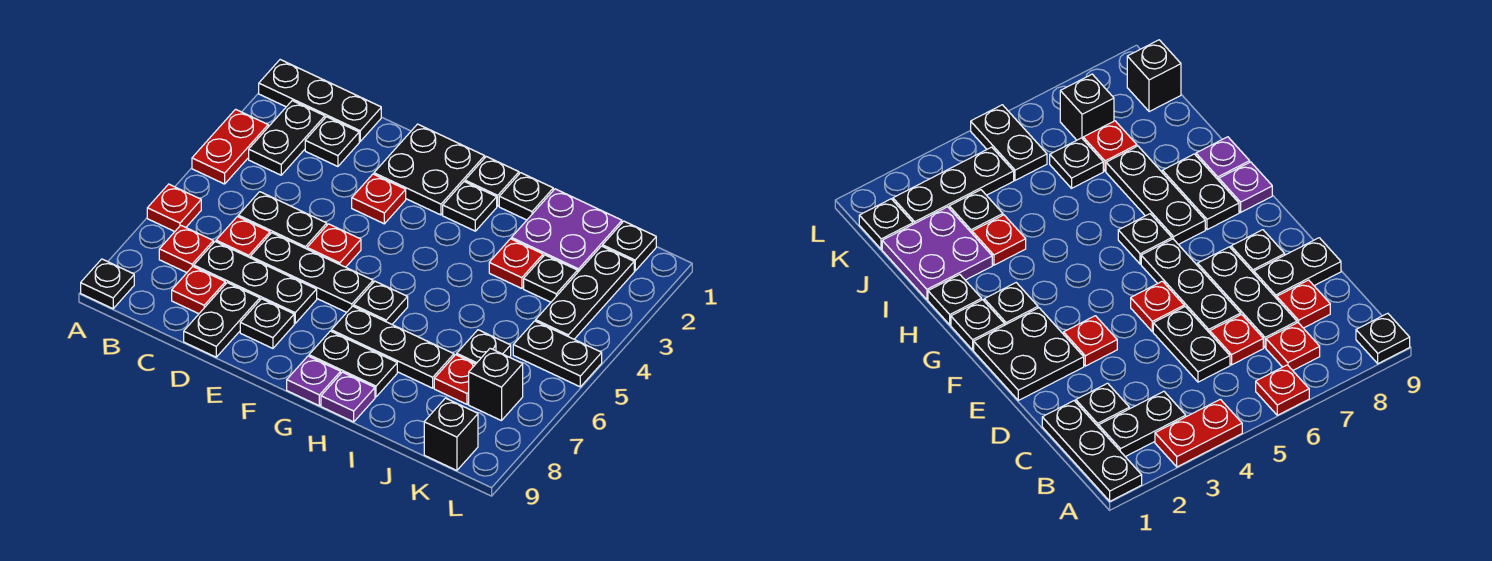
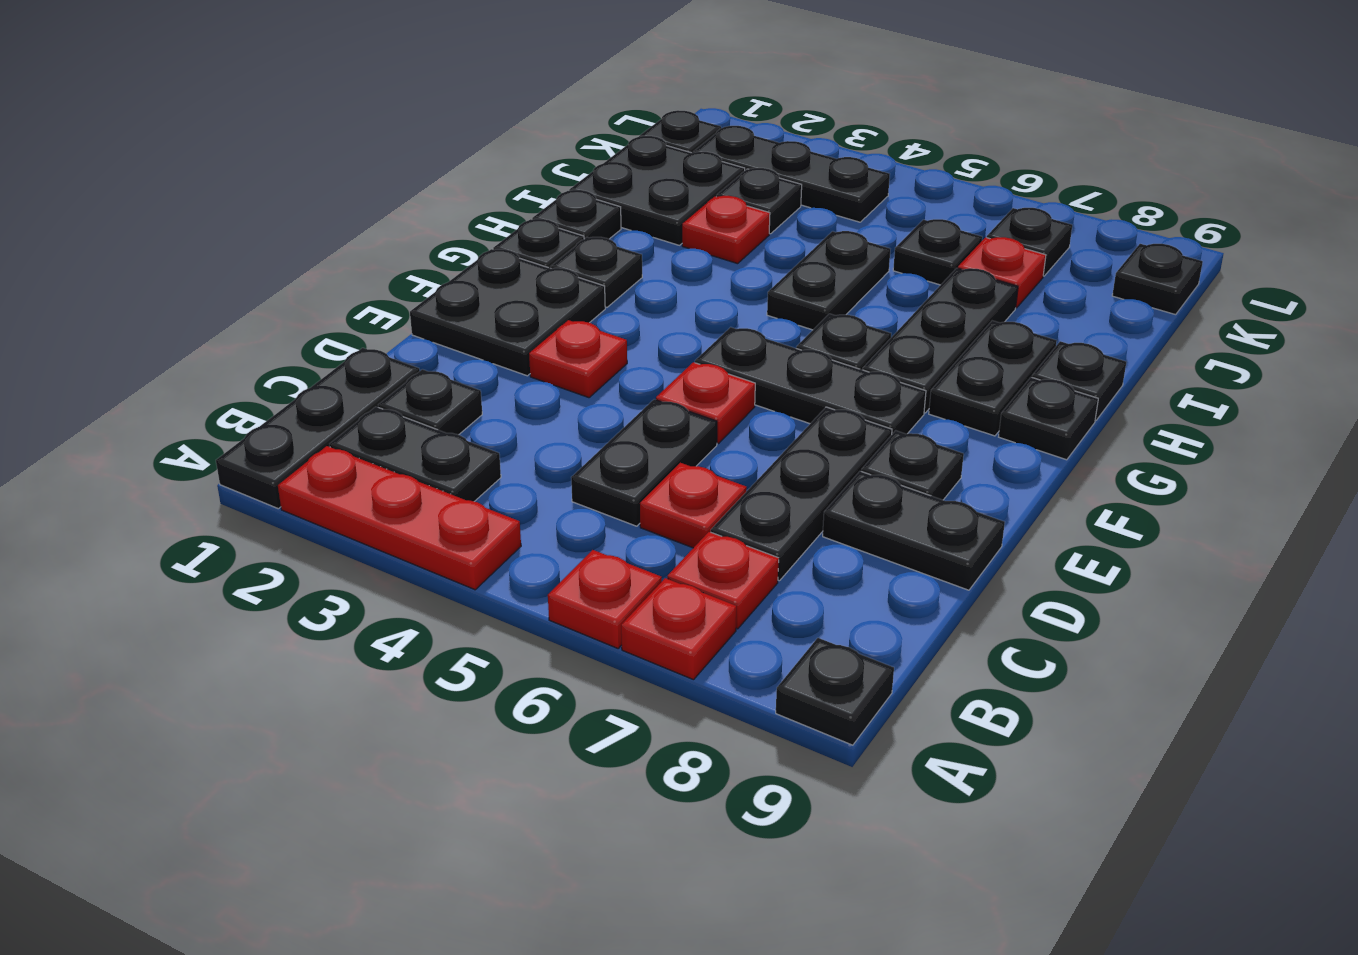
red plate A3:A4 level 1 -> red plate A2:A4 level 1
red plate C8 level 1 -> red plate A7 level 1
black plate D6:F6 level 1 -> black plate F5:F7 level 1
purple plate G9 level 1 -> black plate G9 level 1
purple plate H9 level 1 -> black plate H9 level 1
purple plate I1:J2 level 1 -> black plate I1:J2 level 1
black plate K5:L5 level 1 -> black plate H5:I5 level 1
black brick K7 level 1 -> black plate K7 level 1
black brick K9 level 1 -> black plate K9 level 1

